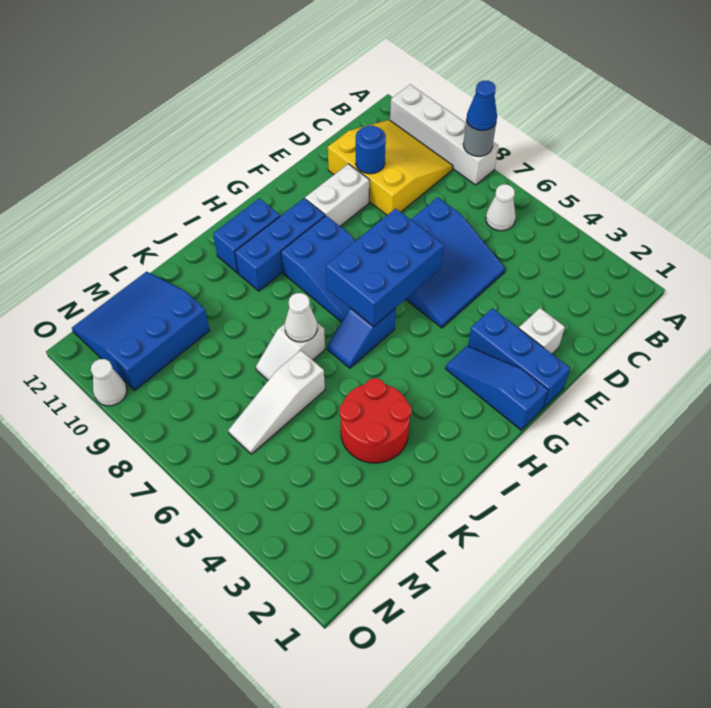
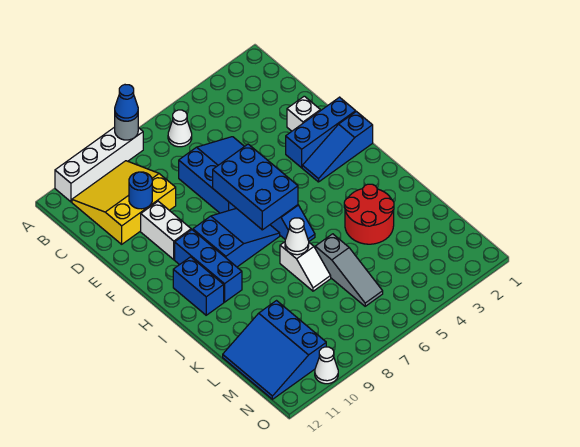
white slope K6:M6 level 1 top K -> grey slope K6:M6 level 1 top K

